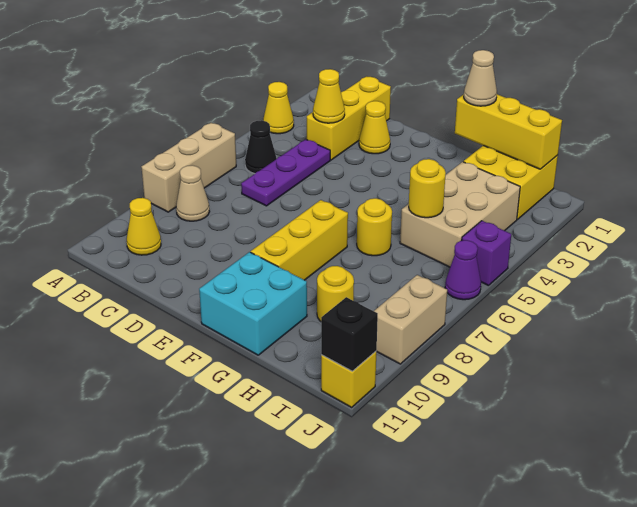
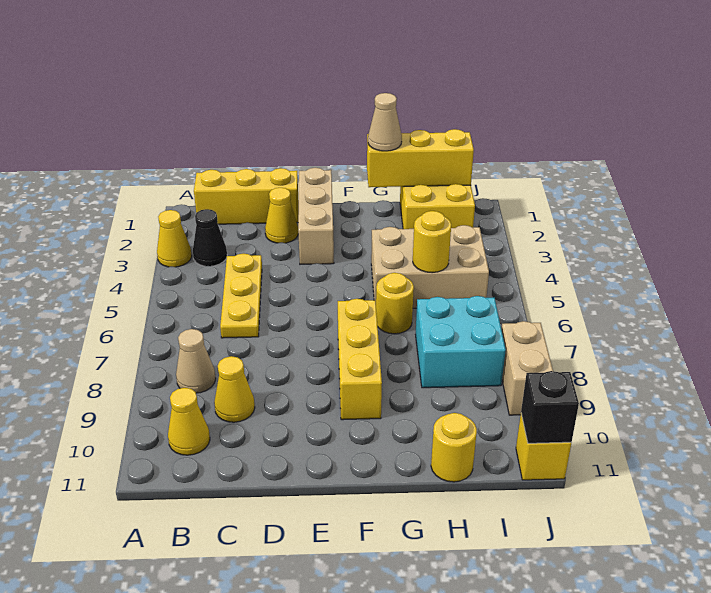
tan brick A6:A8 level 1 -> tan brick E1:E3 level 1
black cone B5 level 1 -> black cone B3 level 1
yellow brick C1:C3 level 1 -> yellow brick B1:D1 level 1
yellow cone C3 level 2 -> yellow cone C9 level 1
purple plate C4:C6 level 1 -> yellow plate C4:C6 level 1
cyan brick F10:G11 level 1 -> cyan brick H7:I8 level 1
tan brick H3:I5 level 1 -> tan brick G4:I5 level 1
yellow round brick H9 level 1 -> yellow round brick H11 level 1
purple brick J5 level 1 -> none
purple cone J6 level 1 -> none

